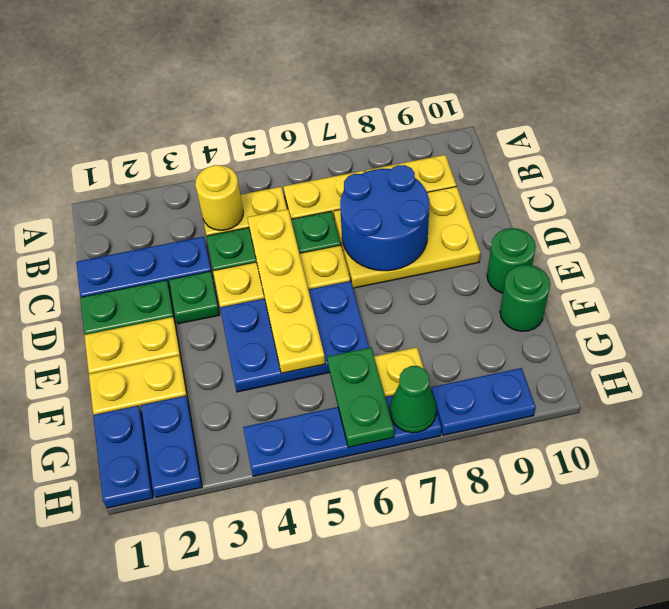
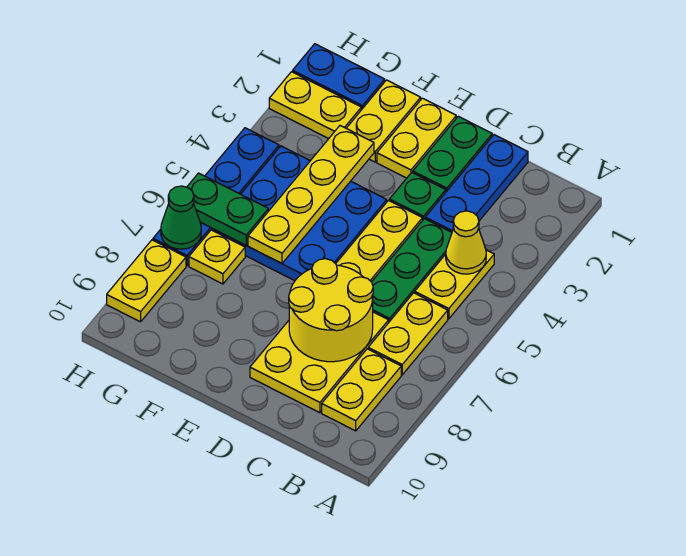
yellow round brick B4 level 2 -> yellow cone B4 level 2
yellow plate C5:F5 level 2 -> yellow plate F3:F6 level 2
blue round brick C7:D8 level 2 -> yellow round brick C7:D8 level 2
blue plate E4:F6 level 1 -> blue plate E4:G6 level 1
green round brick E10 level 1 -> none
green round brick F10 level 1 -> none
blue plate G2:H2 level 1 -> yellow plate G2:H2 level 1
blue plate H8:H9 level 1 -> yellow plate H8:H9 level 1

